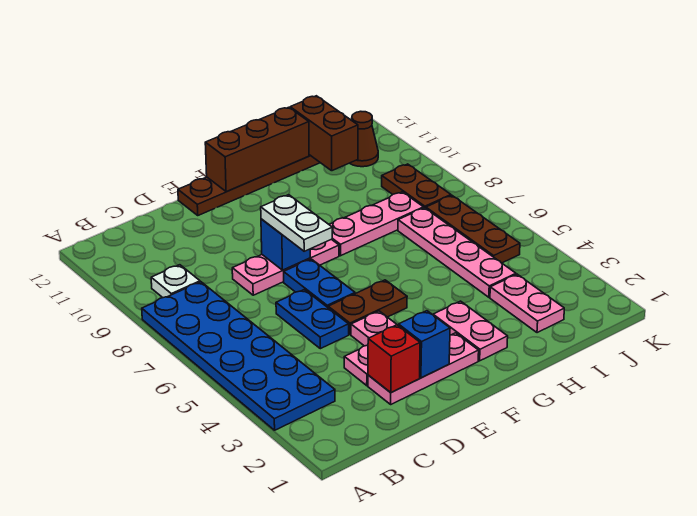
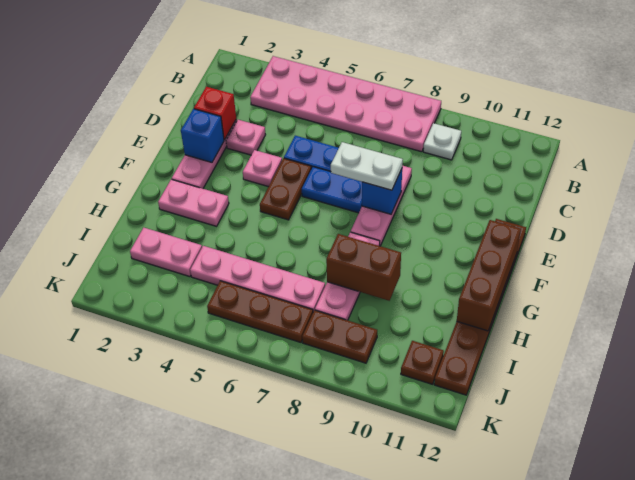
blue plate A3:B8 level 1 -> pink plate A3:B8 level 1
brown brick I11:I12 level 2 -> brown brick H8:H9 level 2
brown cone J11 level 1 -> brown plate J11 level 1

